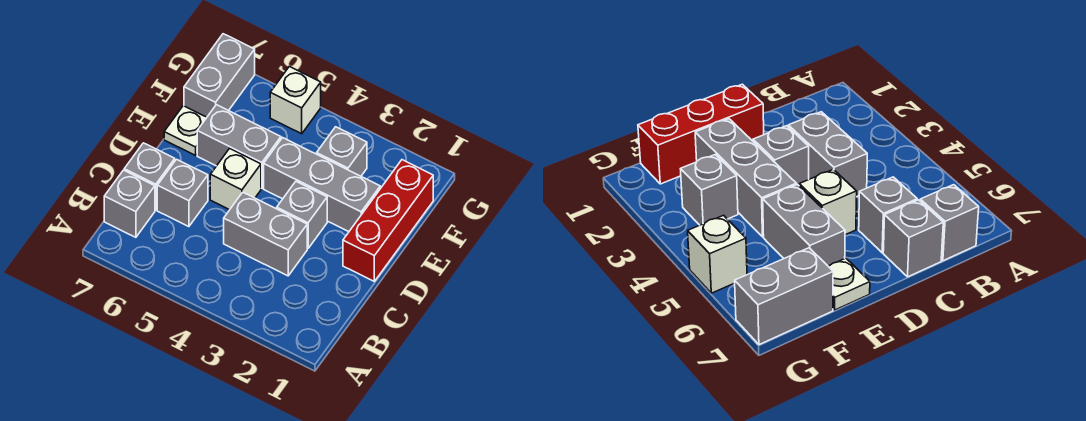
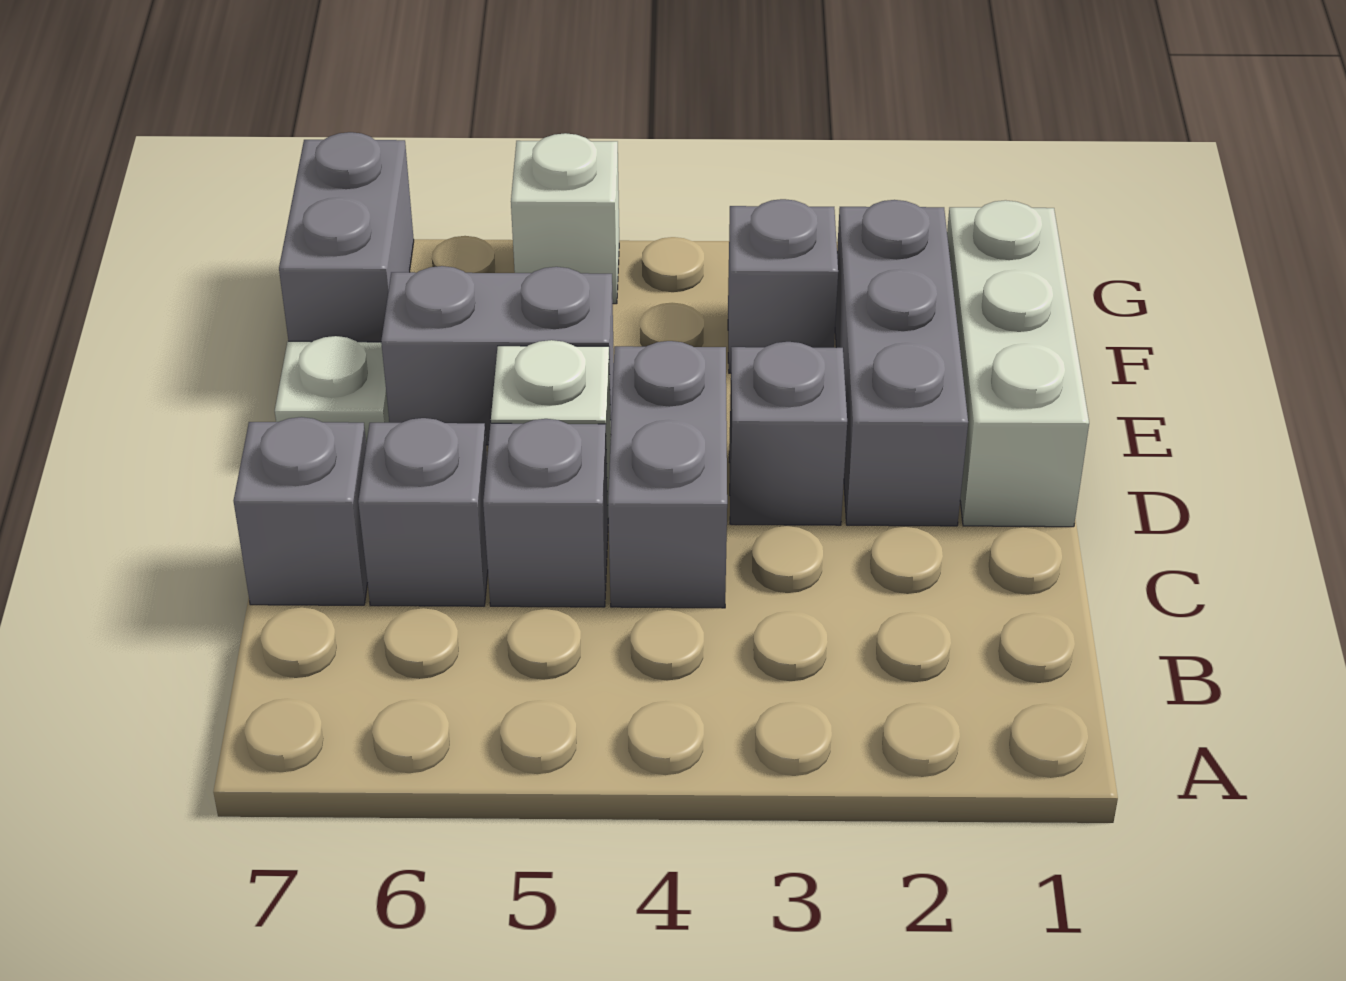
grey brick B7 level 1 -> grey brick C5 level 1
grey brick C3:C4 level 1 -> grey brick C4:D4 level 1
red brick D1:F1 level 1 -> white brick D1:F1 level 1
grey brick E2:E4 level 1 -> grey brick D2:F2 level 1

